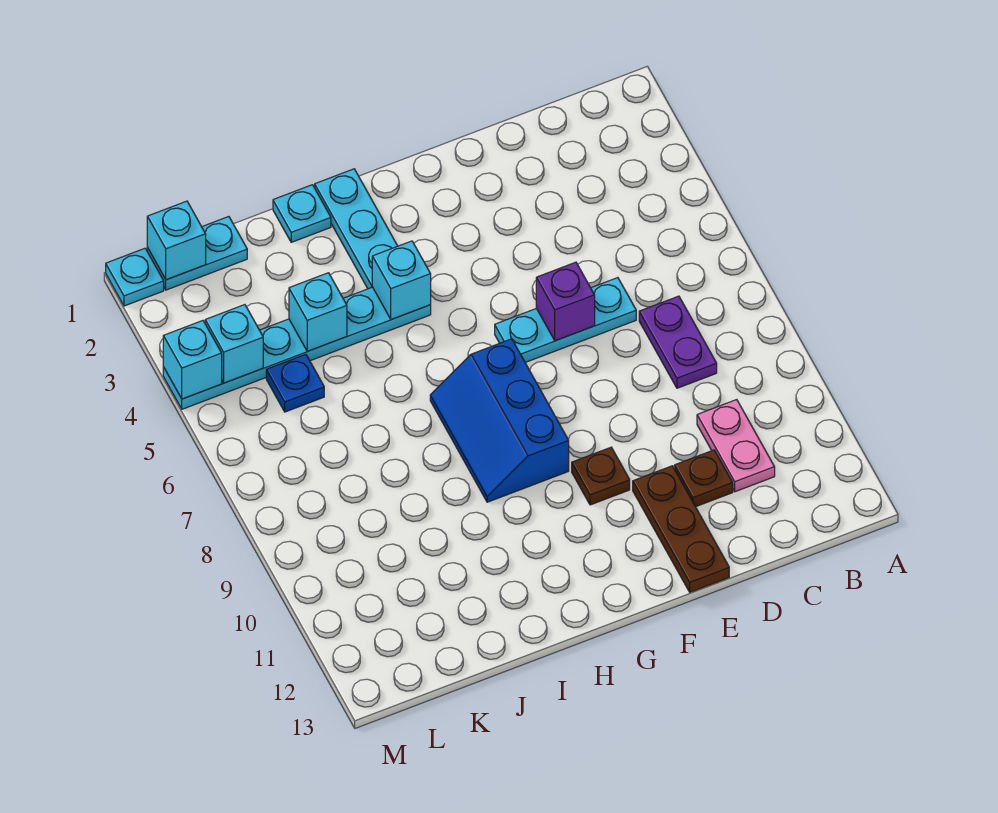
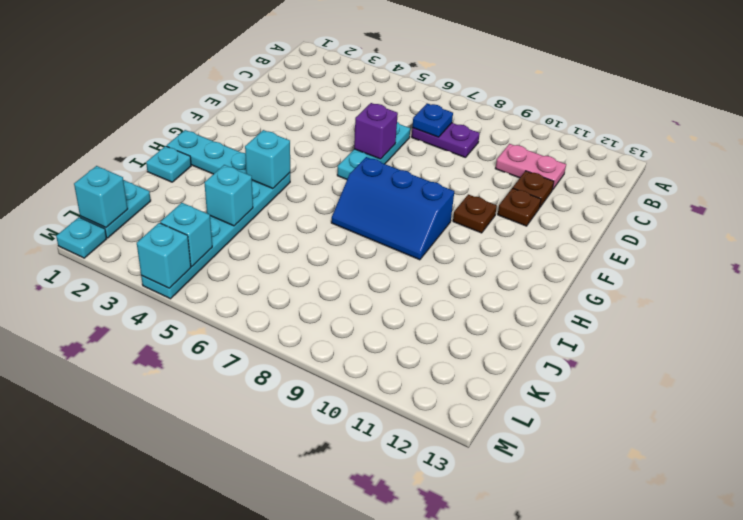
brown plate E11:E13 level 1 -> brown plate E11 level 1
blue plate K5 level 1 -> blue plate C7 level 2

